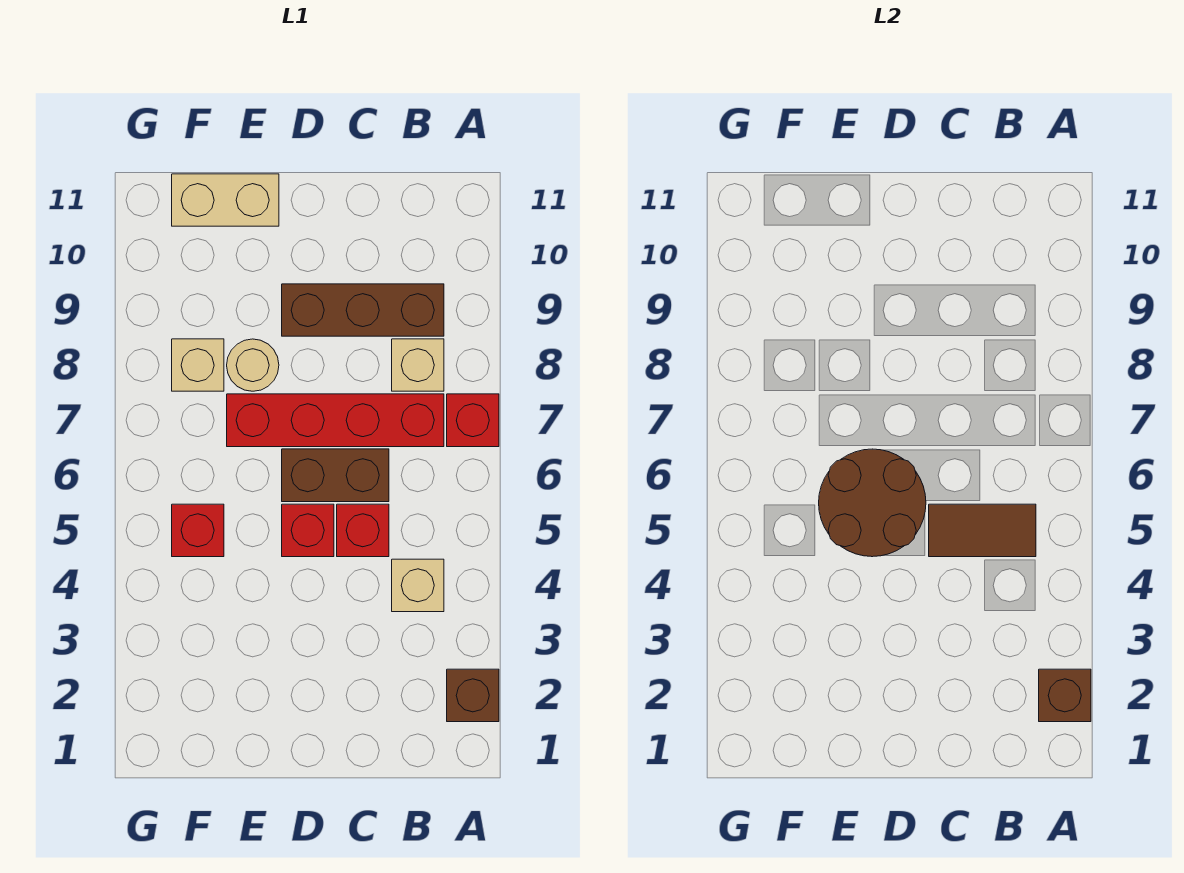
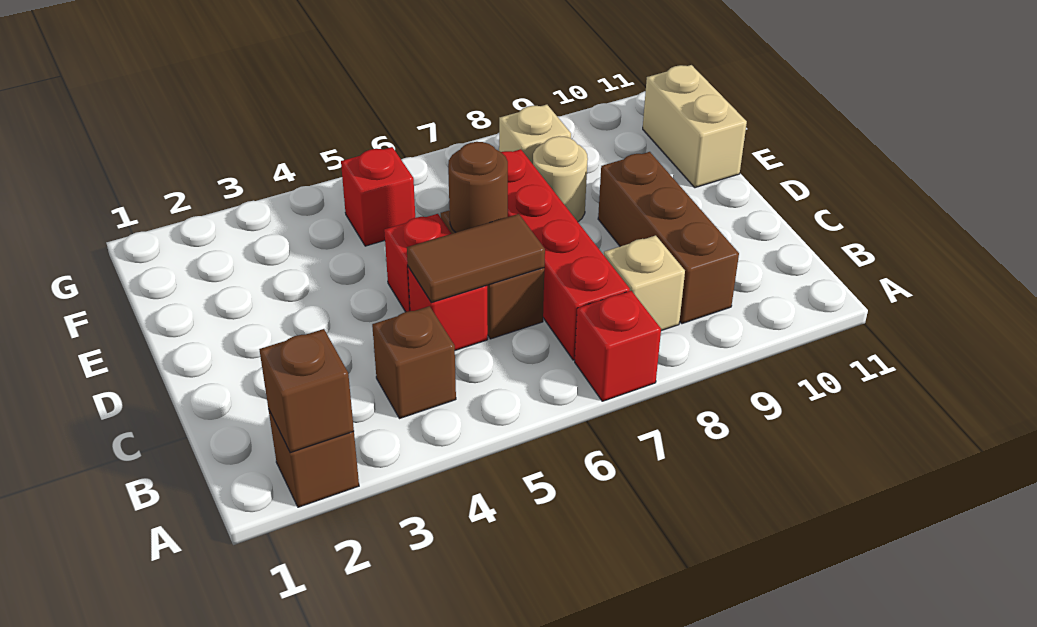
tan brick B4 level 1 -> brown brick B4 level 1
brown tile B5:C5 level 2 -> brown tile C5:C6 level 2
brown round brick D5:E6 level 2 -> brown round brick D6 level 2

